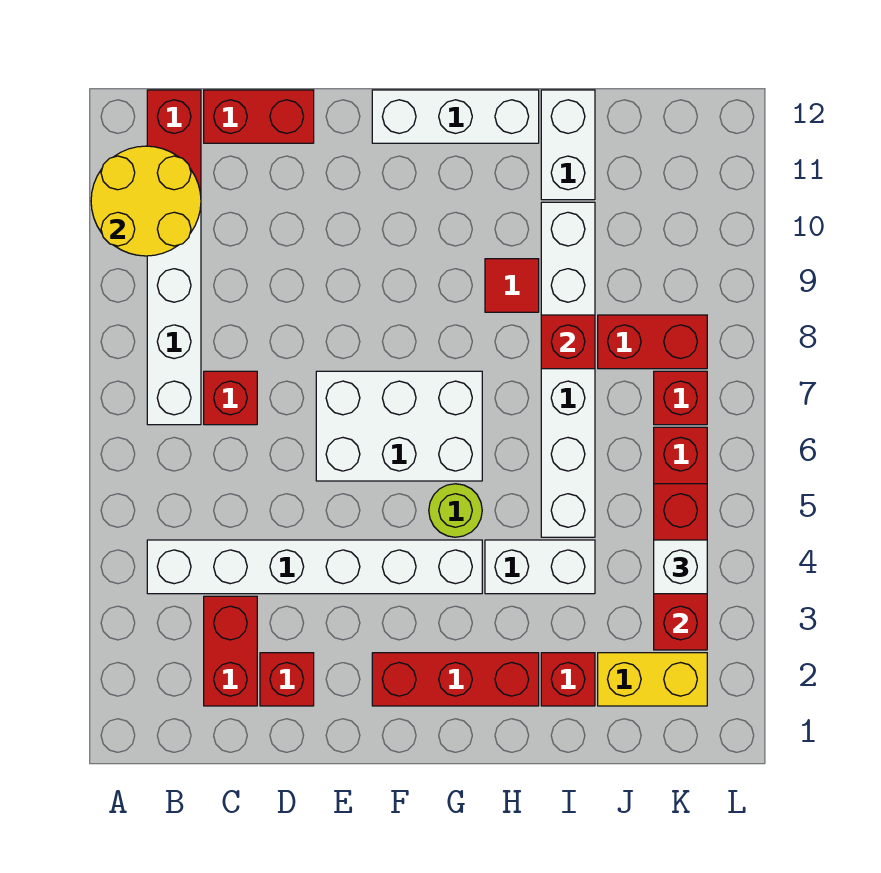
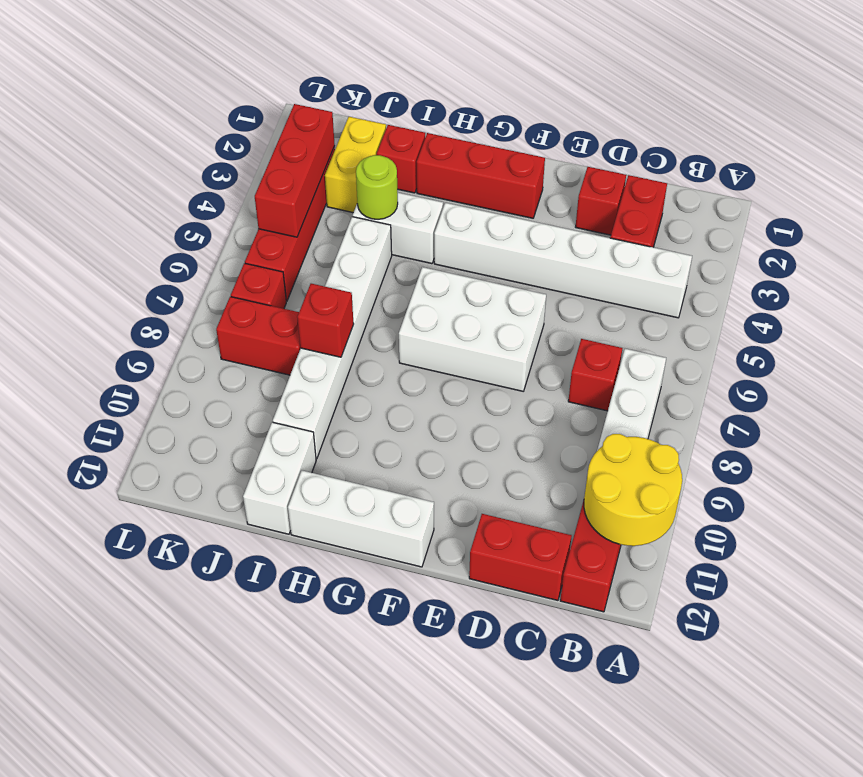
lime round brick G5 level 1 -> lime round brick I4 level 2
red tile H9 level 1 -> none
yellow brick J2:K2 level 1 -> yellow brick J2:J3 level 1
white brick K4 level 3 -> none

